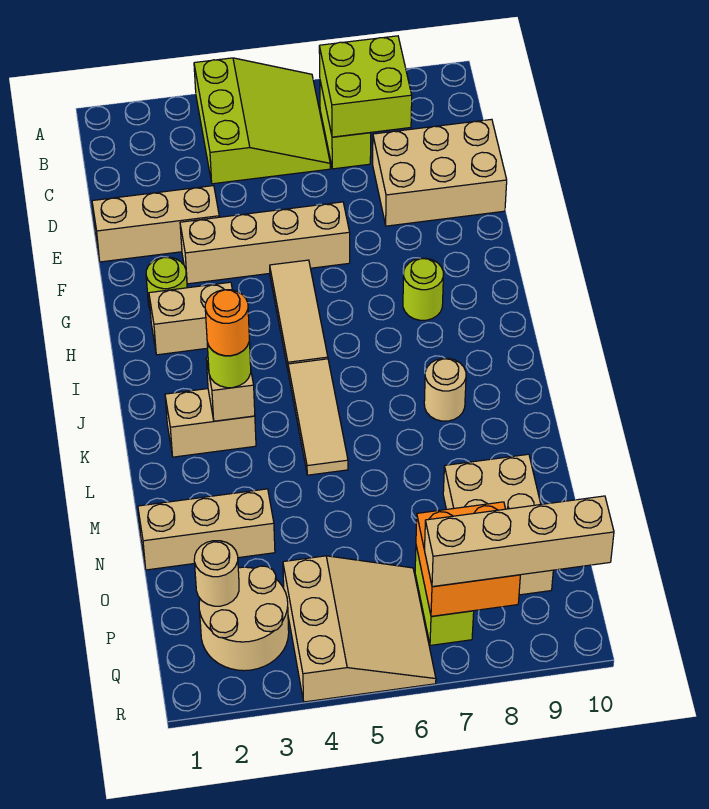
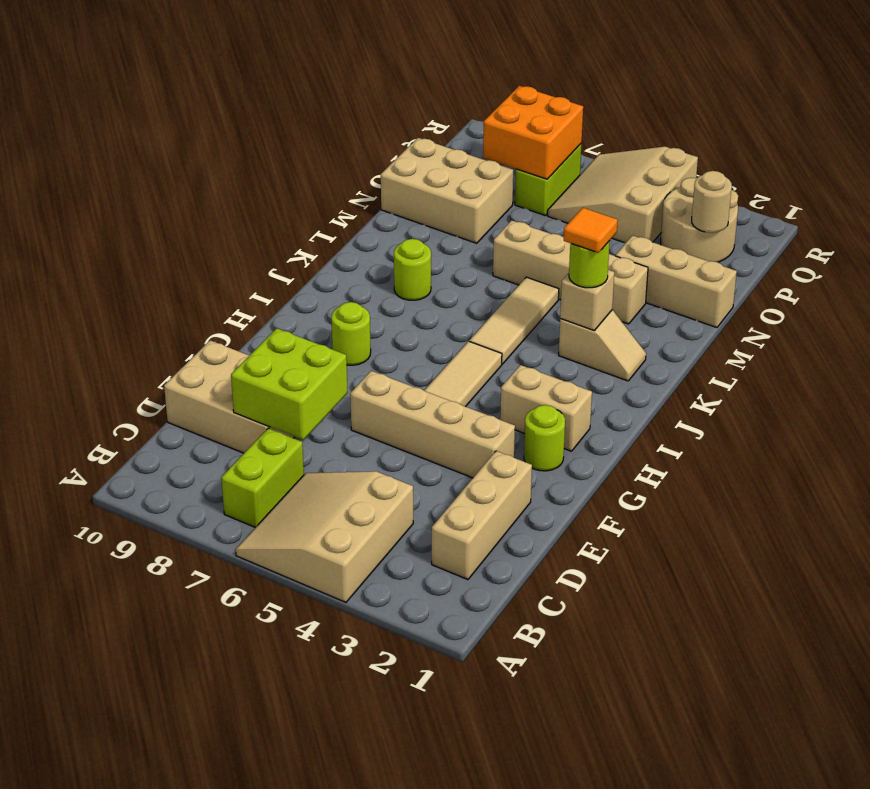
lime slope A4:C6 level 1 top 4 -> tan slope A4:C6 level 1 top 4
lime brick B7:C8 level 2 -> lime brick D7:E8 level 2
tan brick E1:E3 level 1 -> tan brick C2:E2 level 1
tan brick K2:K3 level 1 -> tan slope K2:K3 level 1 top 3
orange round brick K3 level 4 -> orange tile K3 level 4
tan round brick K8 level 1 -> lime round brick K8 level 1
tan brick N8:P9 level 1 -> tan brick N8:O10 level 1
tan brick Q7:Q10 level 3 -> tan brick M3:M6 level 1

